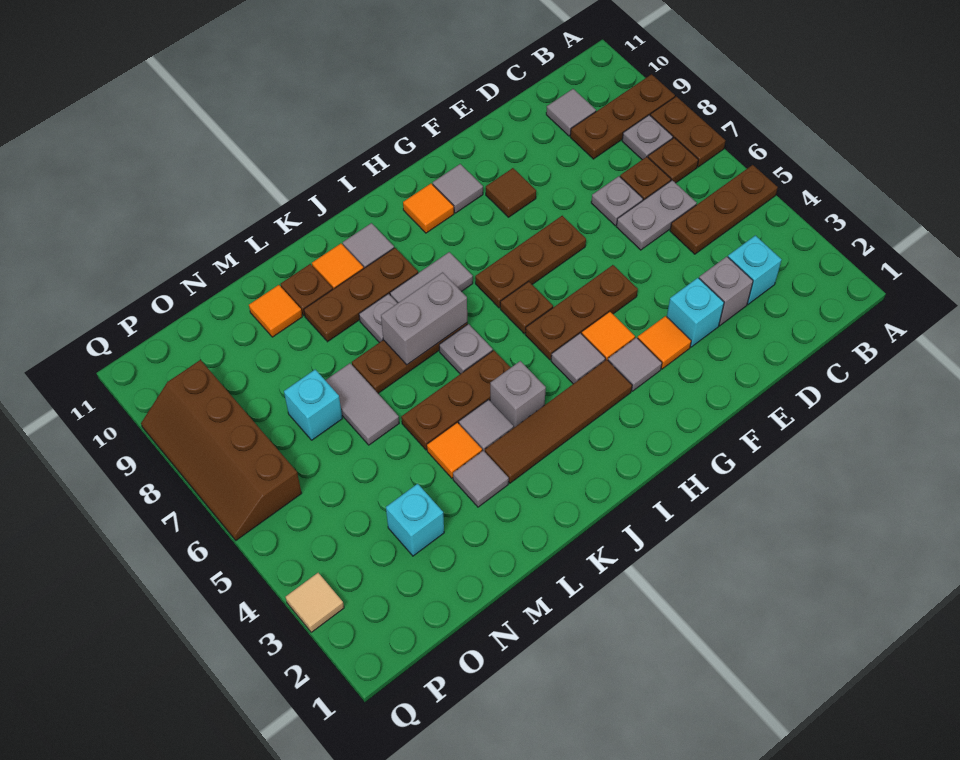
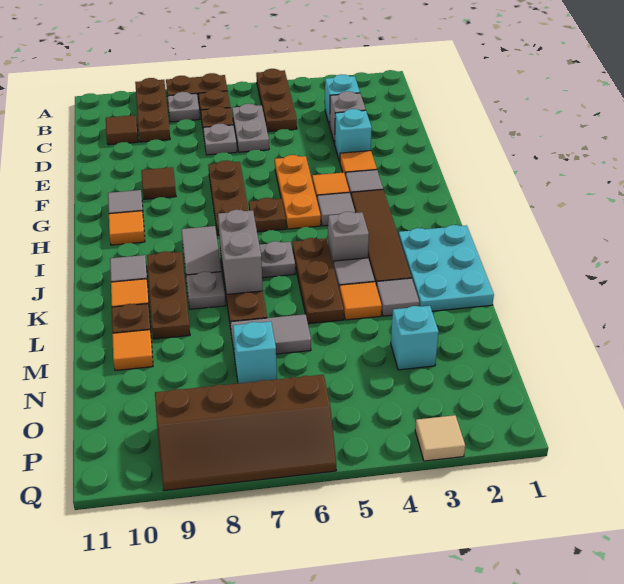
grey tile C10 level 1 -> brown tile C10 level 1
brown plate F5:H5 level 1 -> orange plate F5:H5 level 1
none -> cyan plate J1:L2 level 1

